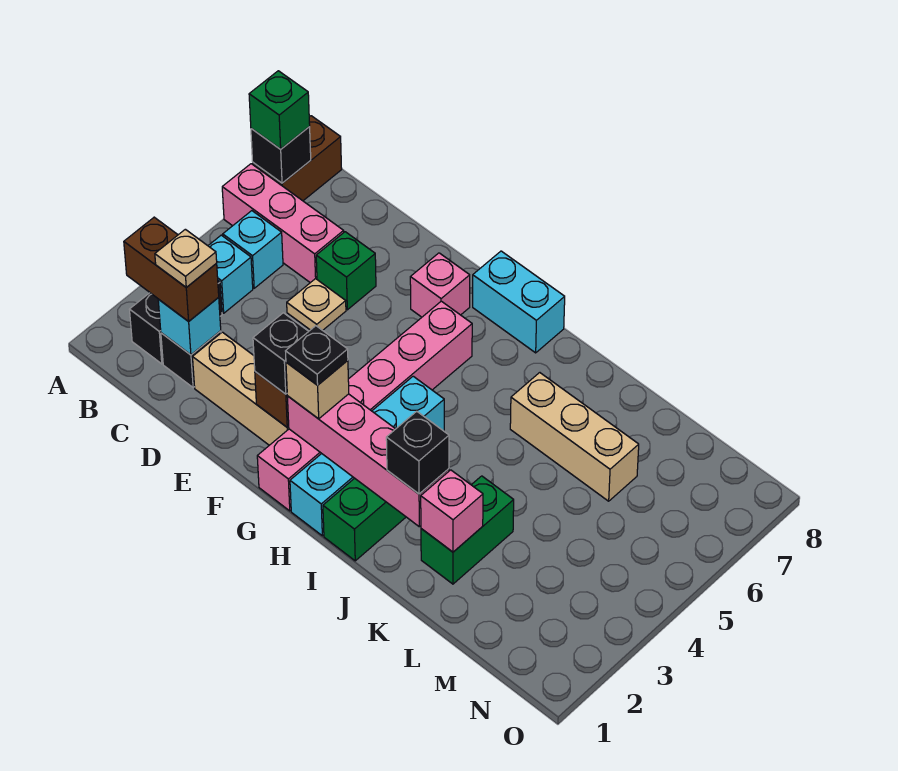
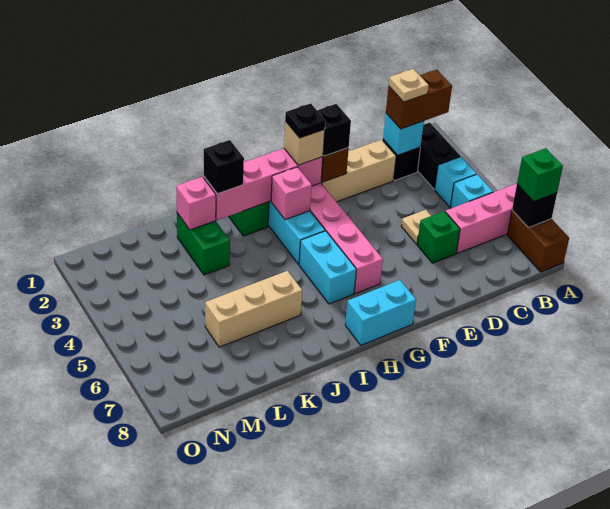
pink brick F7 level 1 -> pink brick H3 level 2
none -> cyan brick H5:H6 level 1

